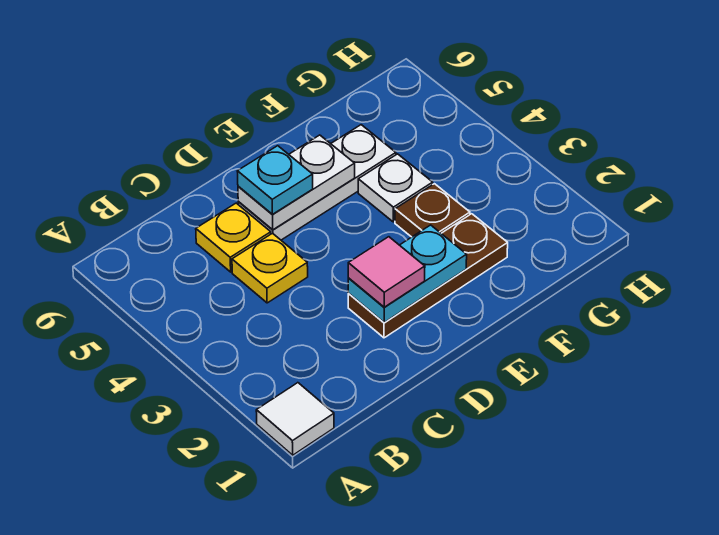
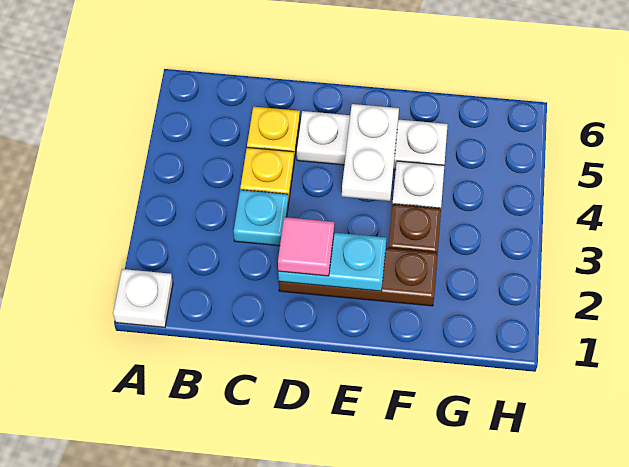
white tile A1 level 1 -> white plate A1 level 1
white plate D5:E5 level 2 -> white plate E4:E5 level 2
cyan plate D5 level 3 -> cyan plate C3 level 1

